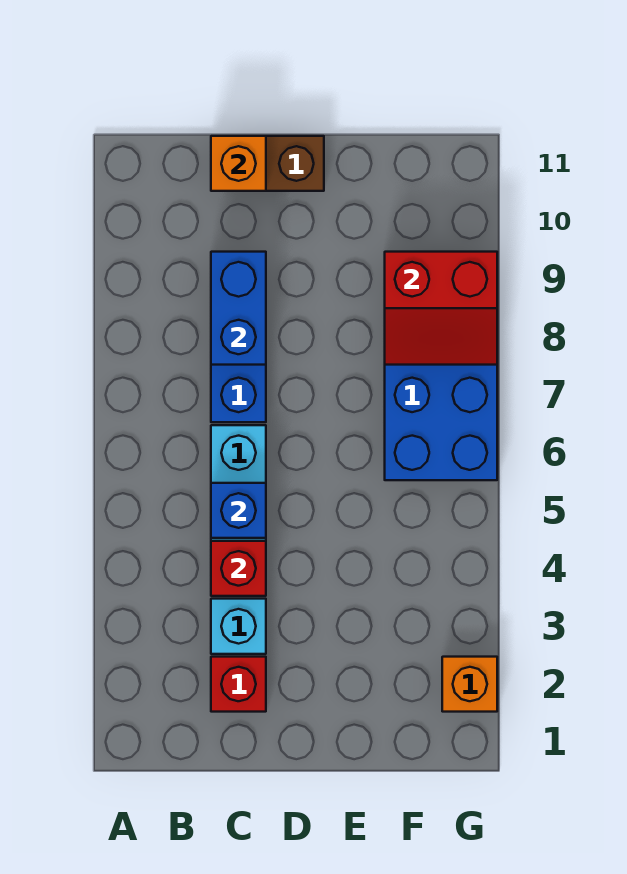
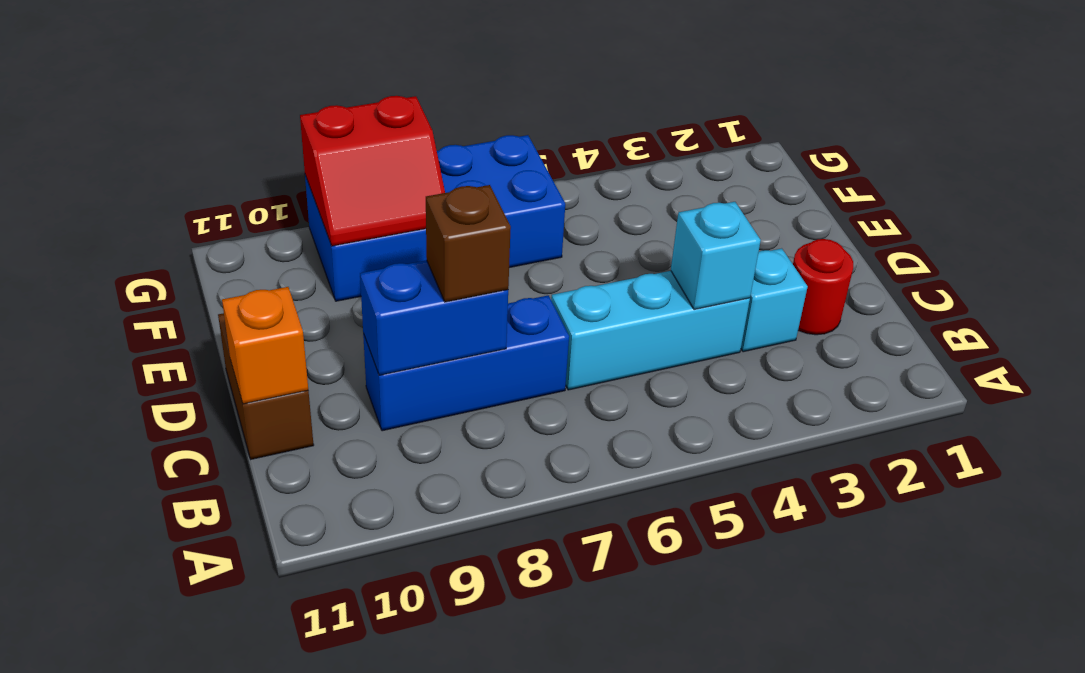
red brick C2 level 1 -> red round brick C2 level 1
red brick C4 level 2 -> cyan brick C4 level 2
blue brick C5 level 2 -> none
none -> brown brick C8 level 3
red slope F8:G9 level 2 top 9 -> red slope F8:G9 level 2 top G
orange brick G2 level 1 -> none

